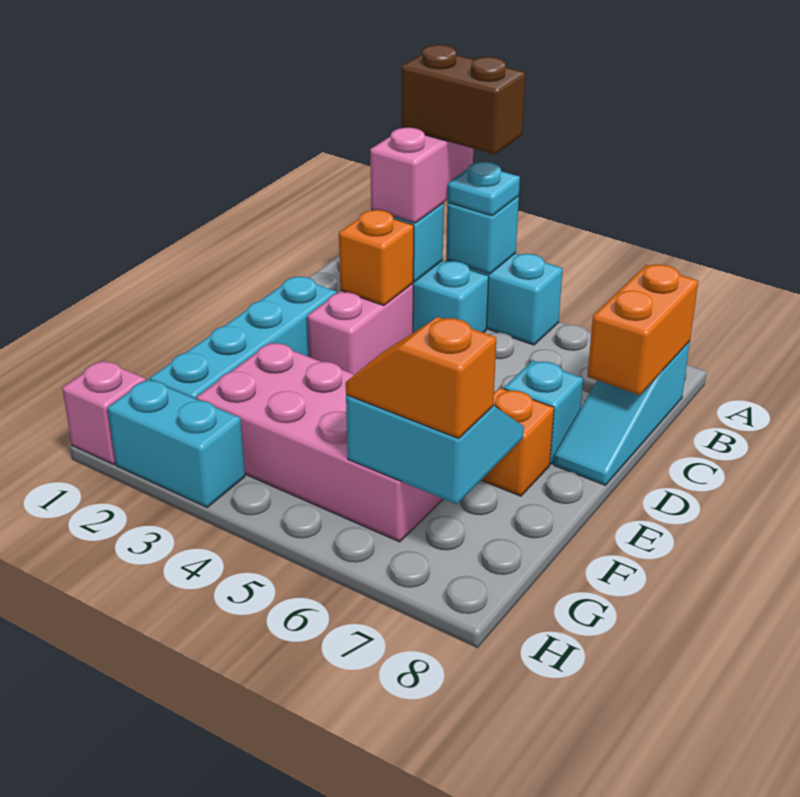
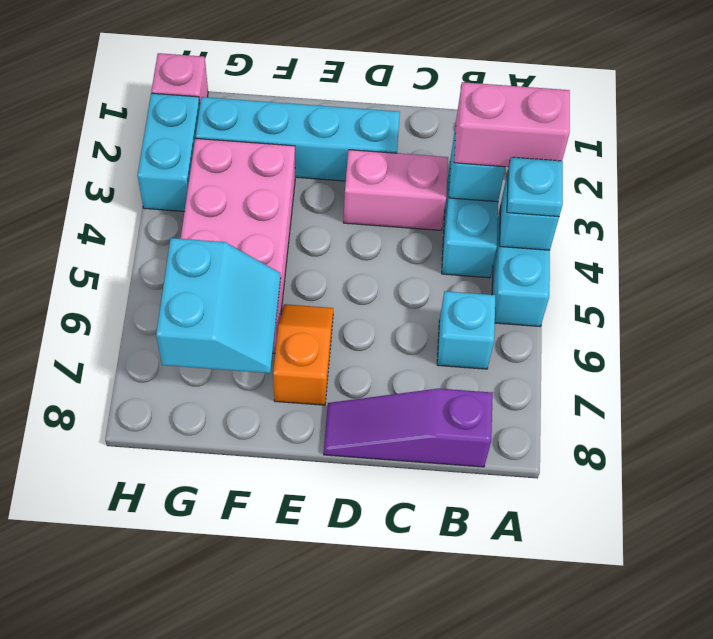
brown brick A3:A4 level 4 -> none
cyan slope B8:D8 level 1 top B -> purple slope B8:D8 level 1 top B
orange brick B8:C8 level 2 -> none
orange brick C3 level 2 -> none
cyan brick D7 level 1 -> cyan brick B6 level 1
orange slope G6:G7 level 3 top 7 -> none

